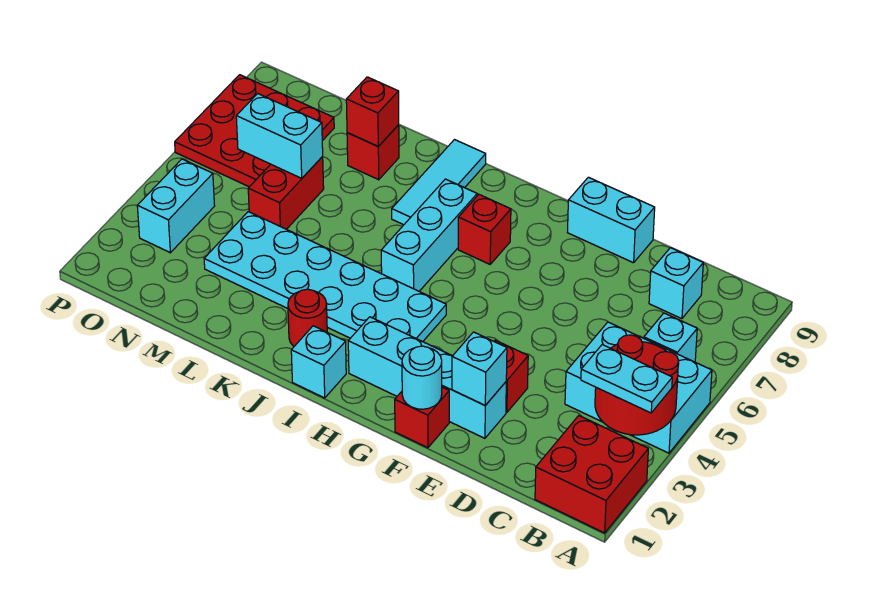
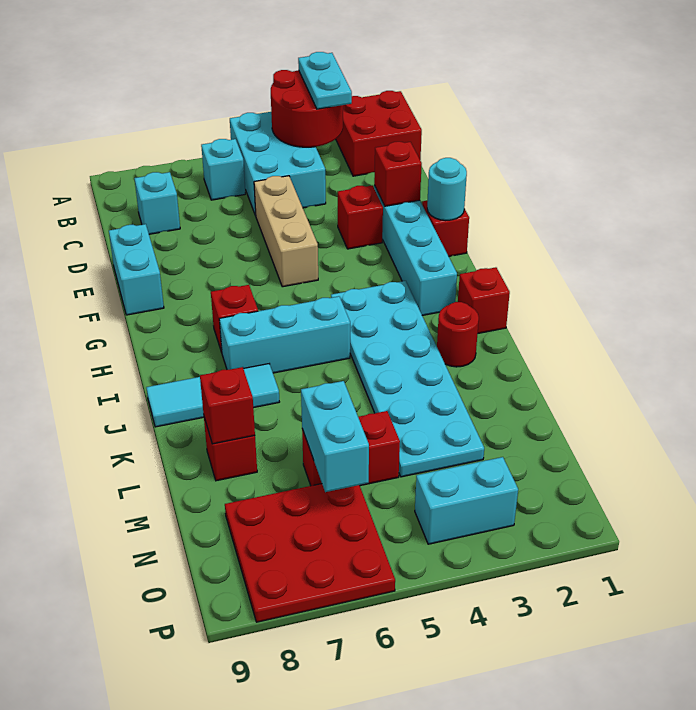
none -> tan brick D5:F5 level 1
cyan brick E2 level 2 -> red brick E2 level 2
cyan brick I1 level 1 -> red brick I1 level 1

